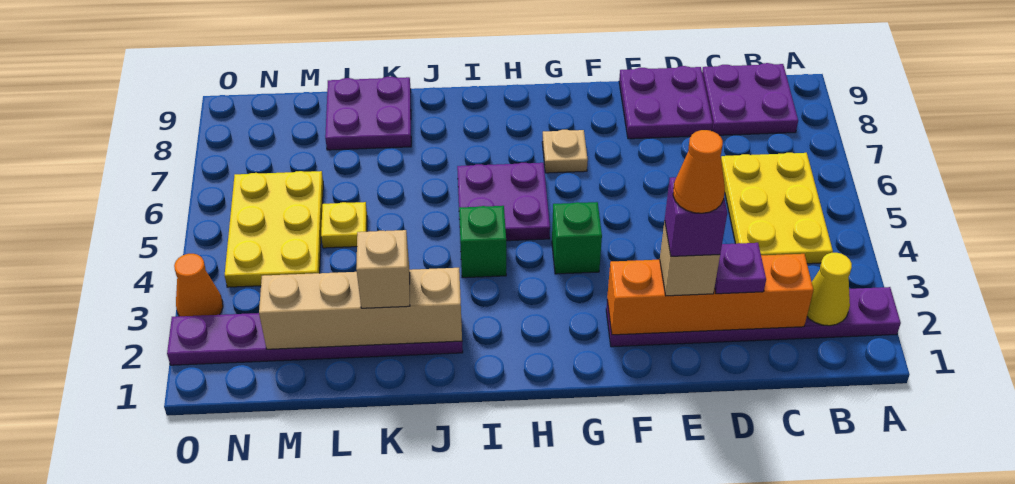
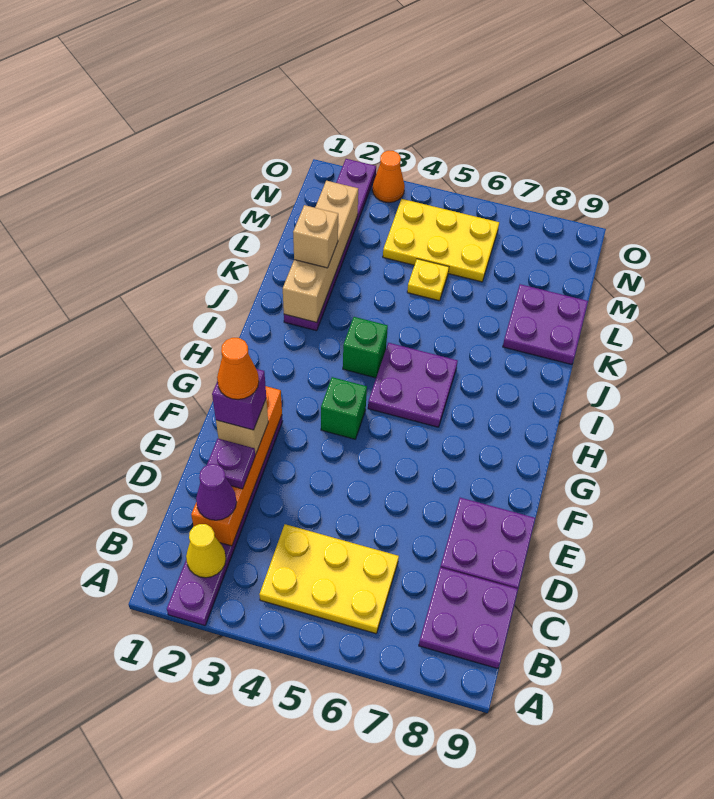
none -> purple cone C2 level 3
tan plate G7 level 1 -> none

